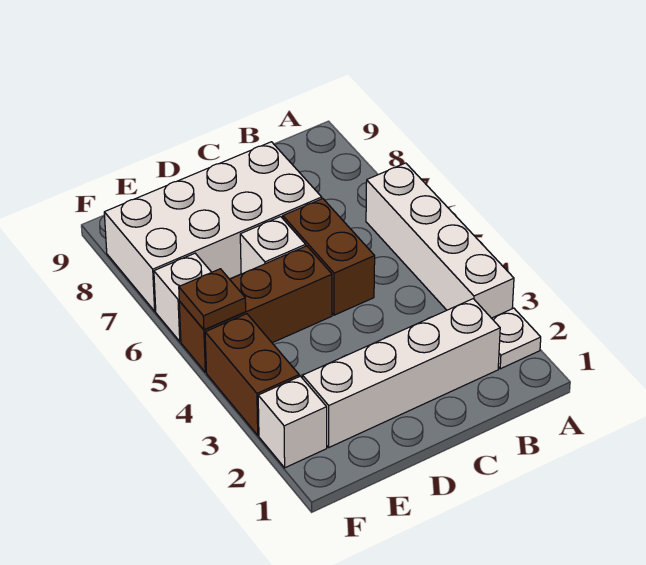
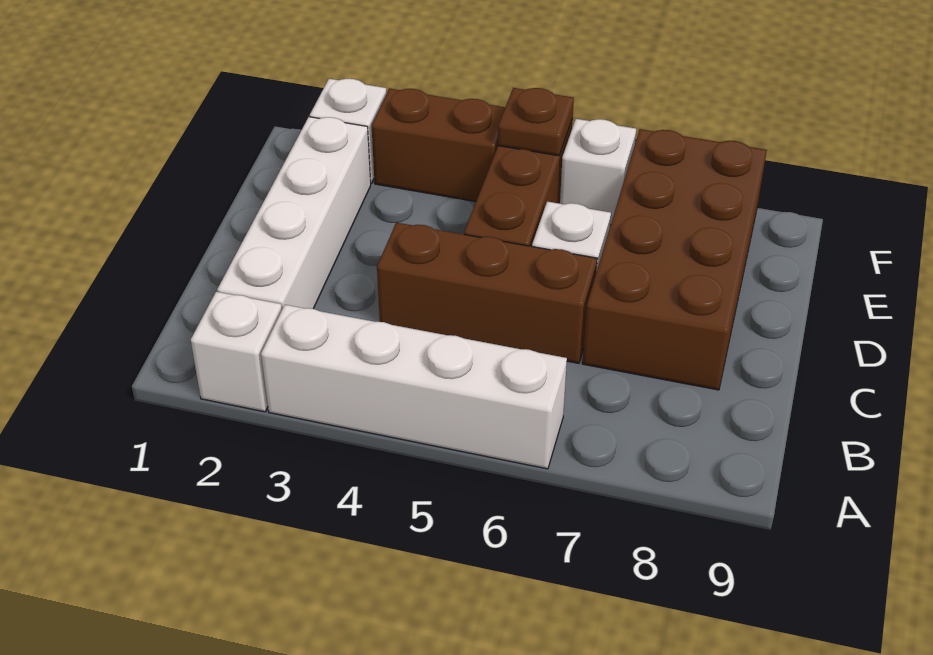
white plate A2 level 1 -> white brick A2 level 1
brown brick C5:C6 level 1 -> brown brick C4:C6 level 1
white brick C7:F8 level 1 -> brown brick C7:F8 level 1

